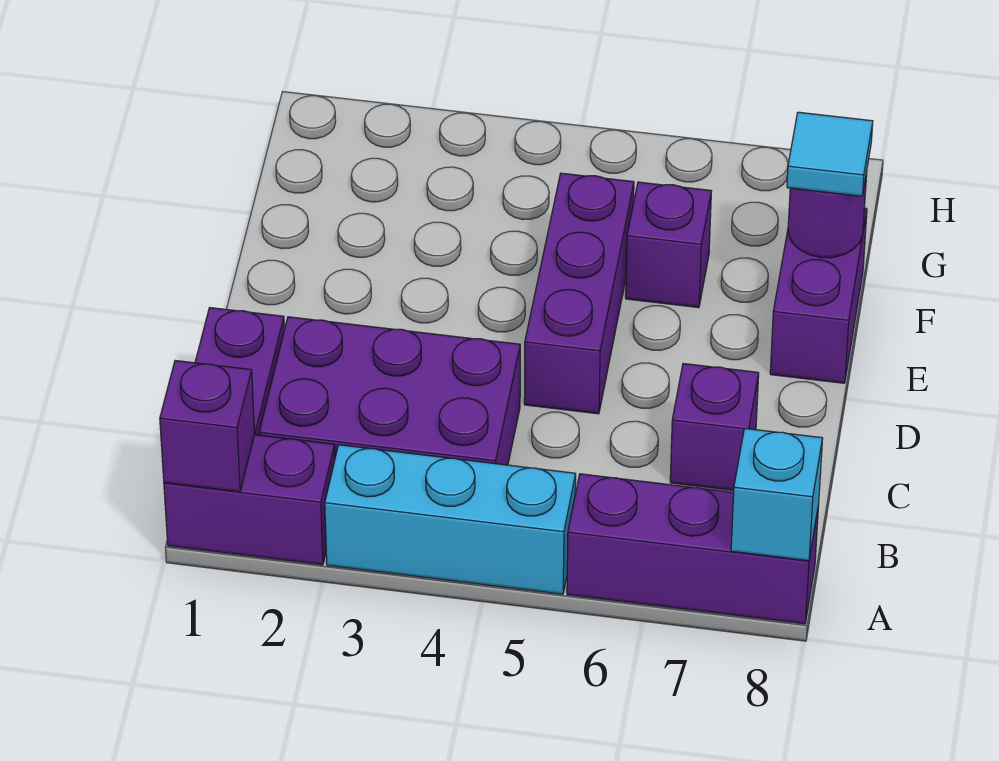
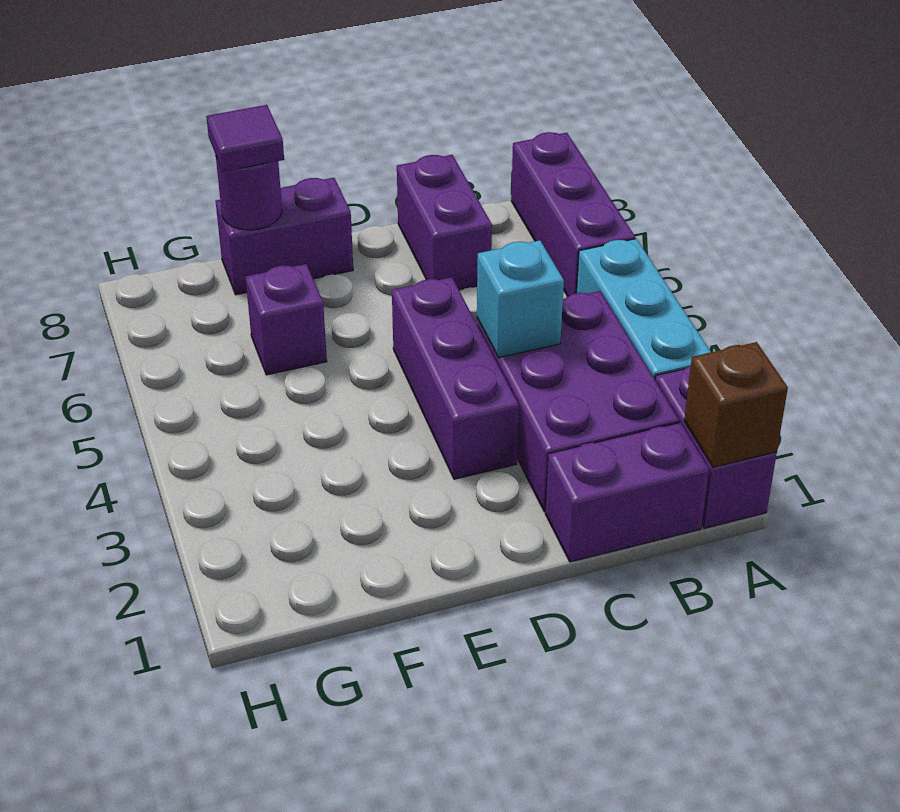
purple brick A1 level 2 -> brown brick A1 level 2
cyan brick A8 level 2 -> cyan brick C4 level 2
purple brick C7 level 1 -> purple brick C7:C8 level 1
purple brick D5:F5 level 1 -> purple brick D3:D5 level 1
cyan tile F8 level 3 -> purple tile F8 level 3

